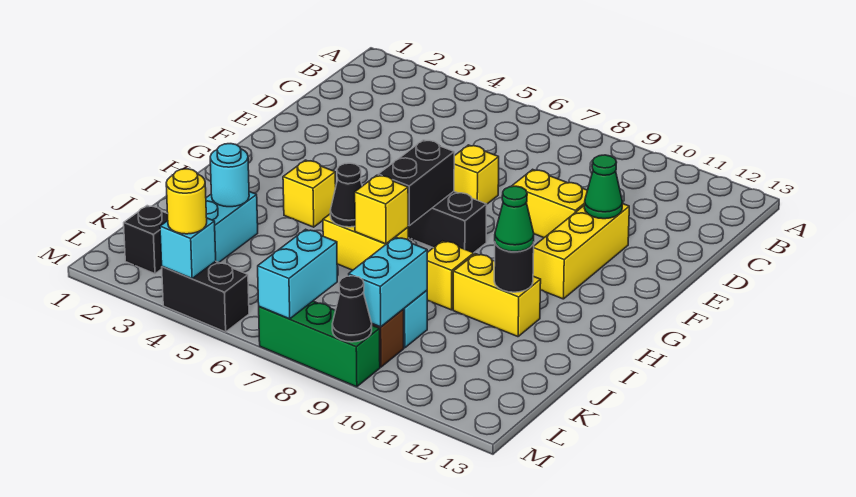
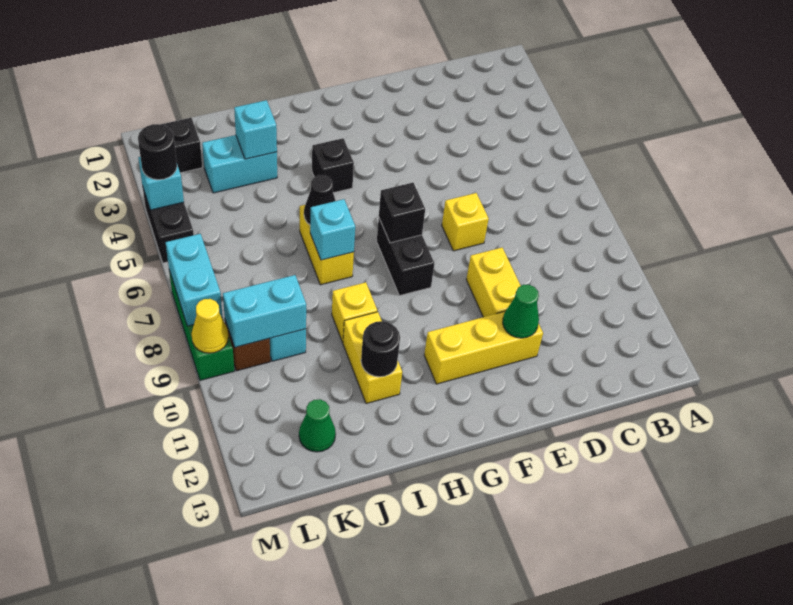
black brick G7:H7 level 2 -> black brick G7 level 2
yellow brick H4 level 1 -> black brick H4 level 1
yellow brick I7 level 2 -> cyan brick I7 level 2
green cone I11 level 3 -> green cone K12 level 1
cyan round brick J3 level 2 -> cyan brick J3 level 2
cyan brick L7:M7 level 2 -> cyan brick M7:M8 level 2
yellow round brick M4 level 3 -> black round brick M4 level 3
black cone M9 level 2 -> yellow cone M9 level 2

